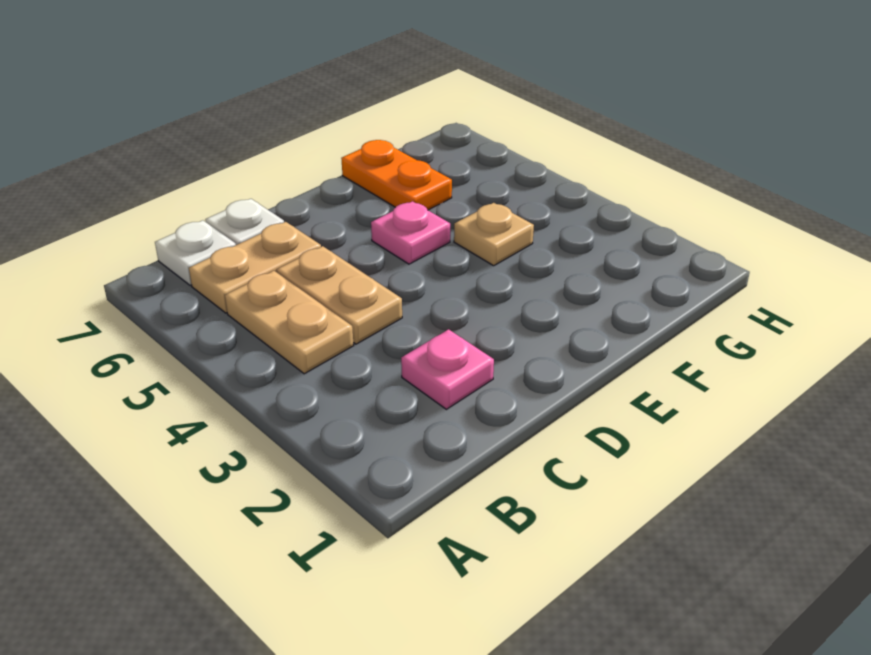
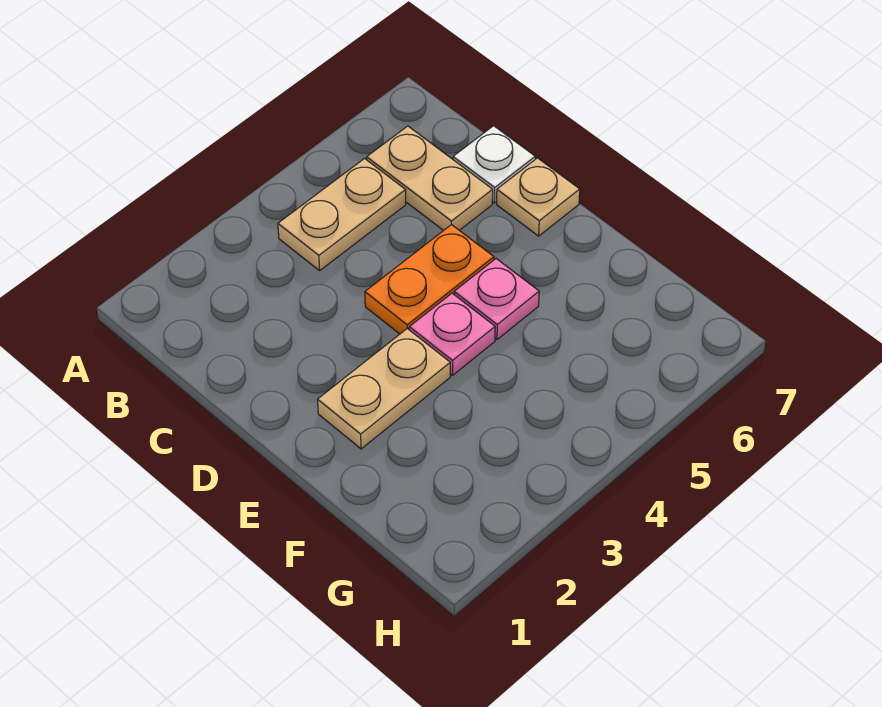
white plate B7 level 1 -> none
pink plate C2 level 1 -> pink plate E4 level 1
tan plate C4:C5 level 1 -> tan plate E2:E3 level 1
tan plate F4 level 1 -> tan plate D7 level 1
orange plate F6:F7 level 1 -> orange plate D4:D5 level 1

